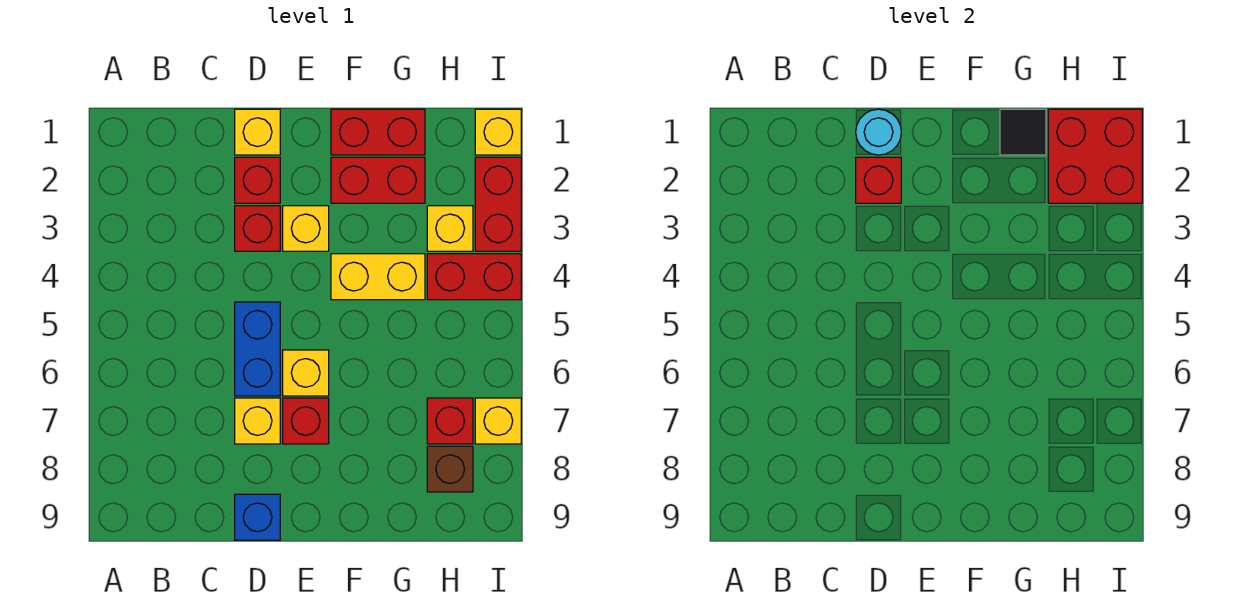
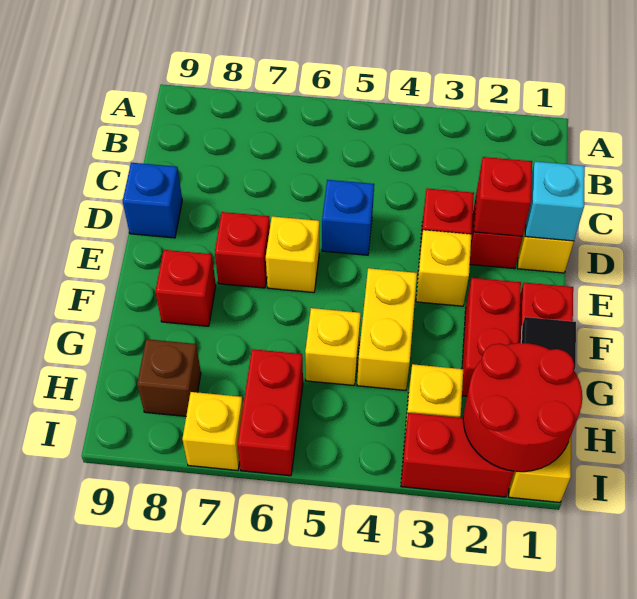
cyan round brick D1 level 2 -> cyan brick D1 level 2
blue brick D5:D6 level 1 -> blue brick D5 level 1
yellow brick D7 level 1 -> yellow brick G5 level 1
red brick H1:I2 level 2 -> red round brick H1:I2 level 2
red brick H4:I4 level 1 -> red brick H6:I6 level 1
red brick H7 level 1 -> red brick F8 level 1

